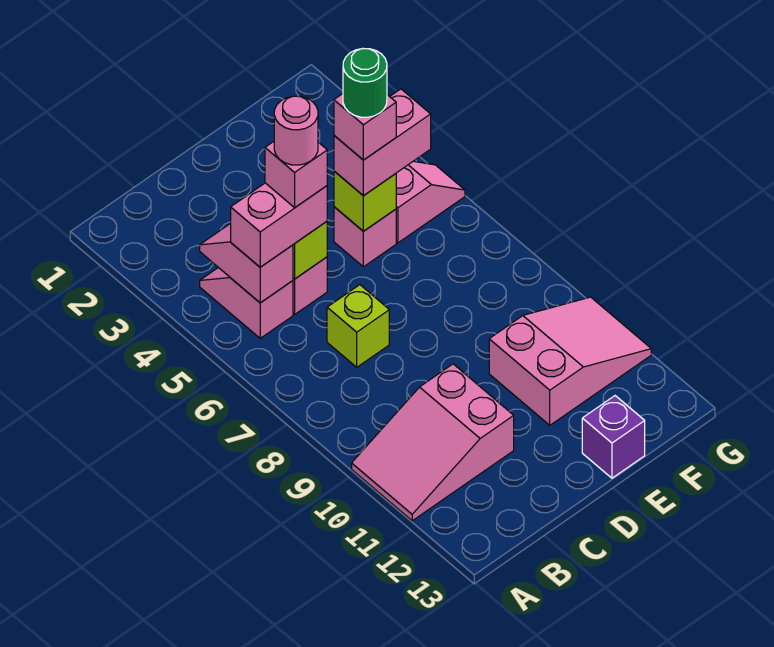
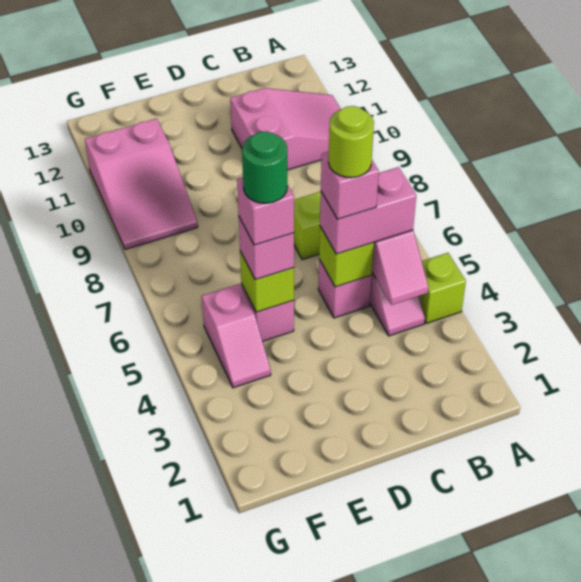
none -> lime brick A4 level 1
pink round brick C5 level 5 -> lime round brick C5 level 5
pink brick E5:F5 level 3 -> pink brick E5 level 3
pink slope E10:G11 level 1 top E -> pink slope F9:G11 level 1 top 11
purple brick E13 level 1 -> none
pink slope F5:G5 level 1 top F -> pink slope F4:F5 level 1 top 5

